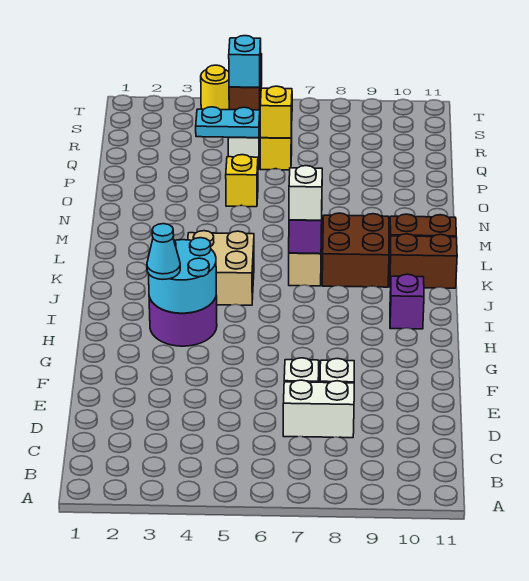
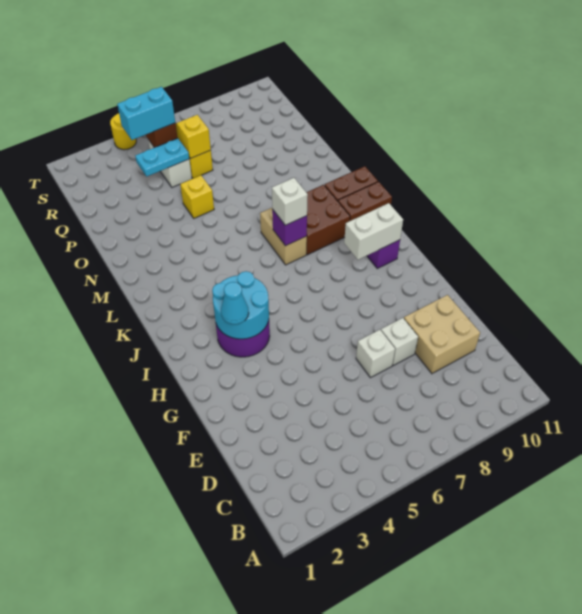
white brick D7:D8 level 1 -> white brick I9:I10 level 2
tan brick J4:K5 level 1 -> tan brick D9:E10 level 1
cyan brick R5 level 3 -> cyan brick R4:R5 level 3

